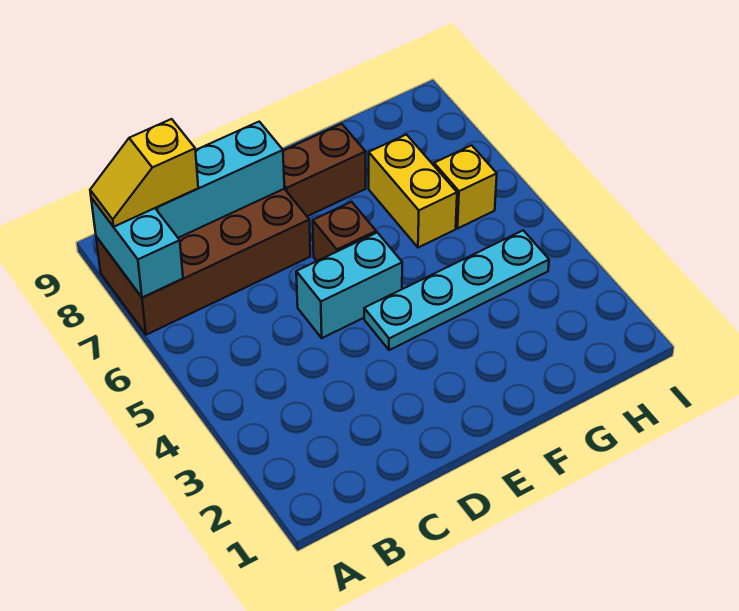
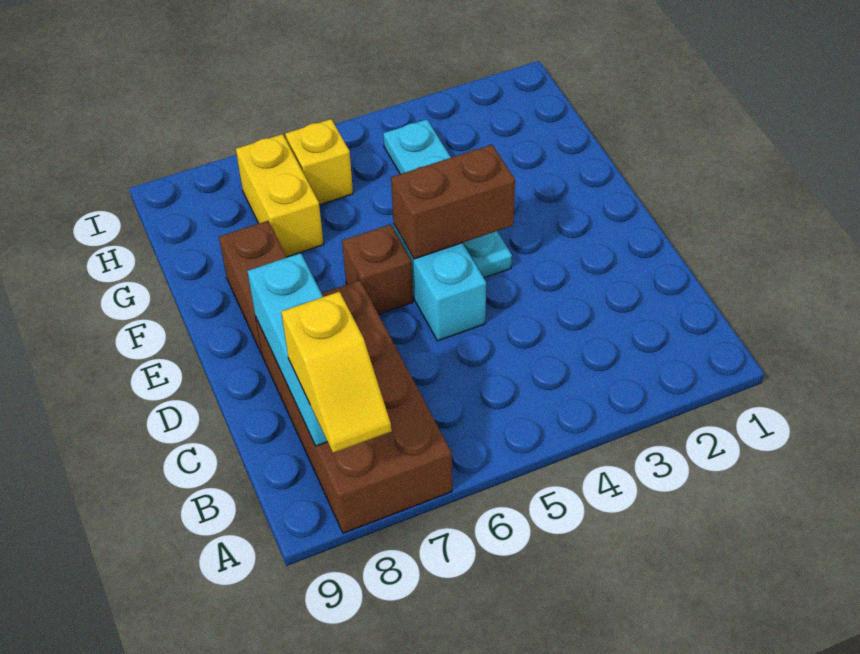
cyan brick A7:A8 level 2 -> none
none -> brown brick E4:E5 level 2
yellow brick G6:G7 level 1 -> yellow brick G7:H7 level 1

